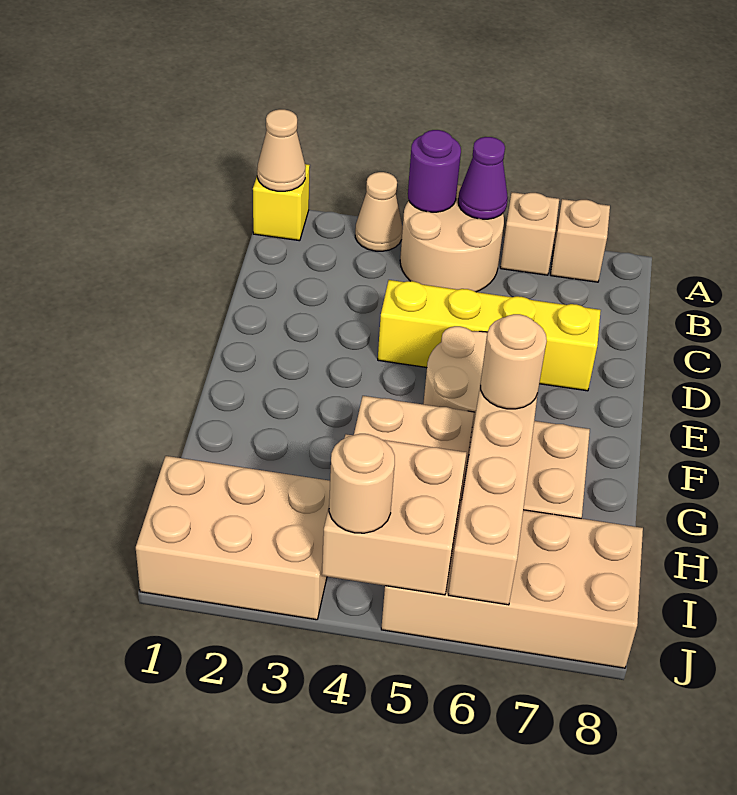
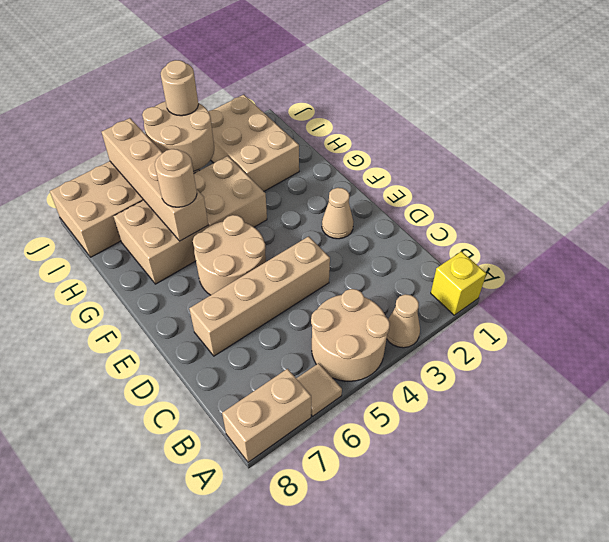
tan cone A1 level 2 -> tan cone E2 level 1
purple round brick A4 level 2 -> none
purple cone A5 level 2 -> none
tan brick A6 level 1 -> tan tile A6 level 1
tan brick A7 level 1 -> tan brick A7:A8 level 1
yellow brick D4:D7 level 1 -> tan brick D4:D7 level 1
tan brick I1:J3 level 1 -> tan brick H2:J3 level 1
tan brick I4:J5 level 2 -> tan round brick I4:J5 level 2

